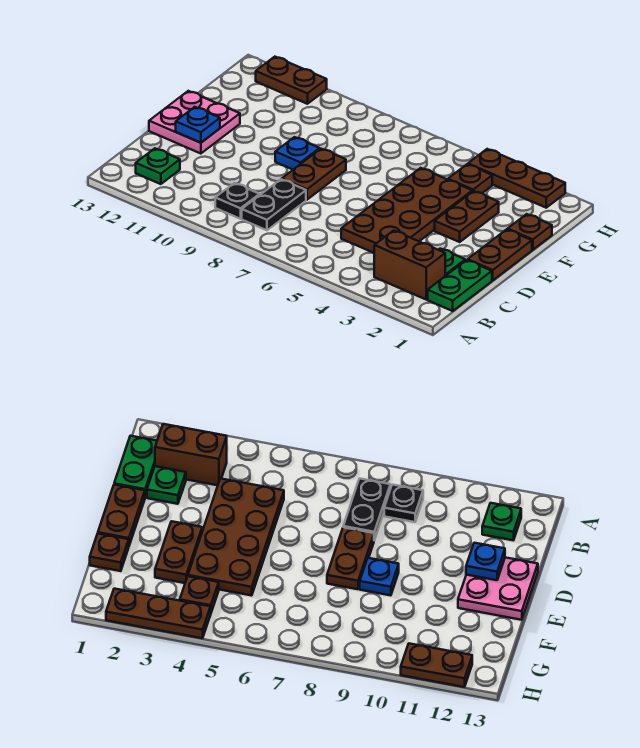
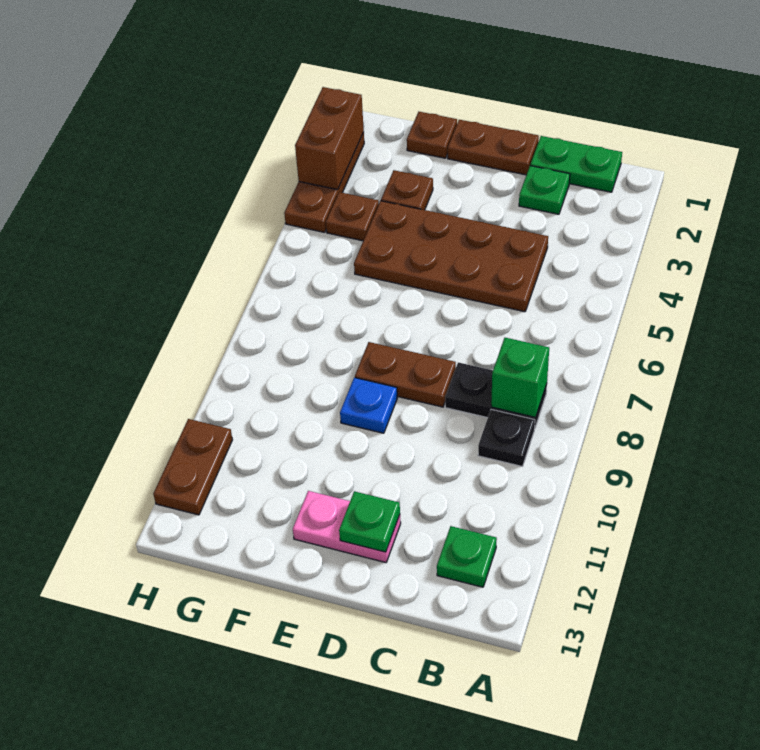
brown brick B2:B3 level 1 -> brown brick H2:H3 level 2
none -> green brick B8 level 2
pink plate D12:E13 level 1 -> pink plate D12:E12 level 1
blue plate D12 level 2 -> green plate D12 level 2
brown plate E3:F3 level 1 -> brown plate F3 level 1

